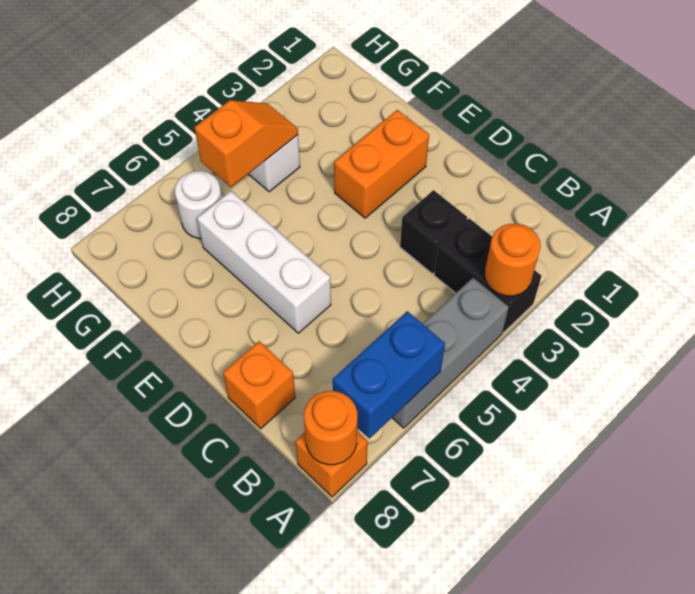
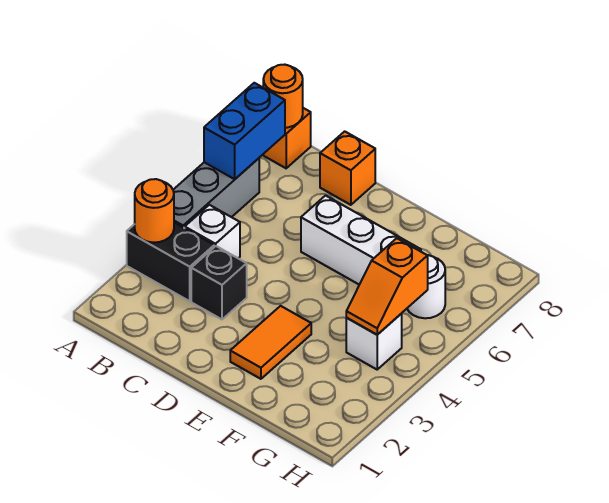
none -> white brick B4 level 1
orange brick E2:E3 level 1 -> orange tile E2:E3 level 1

